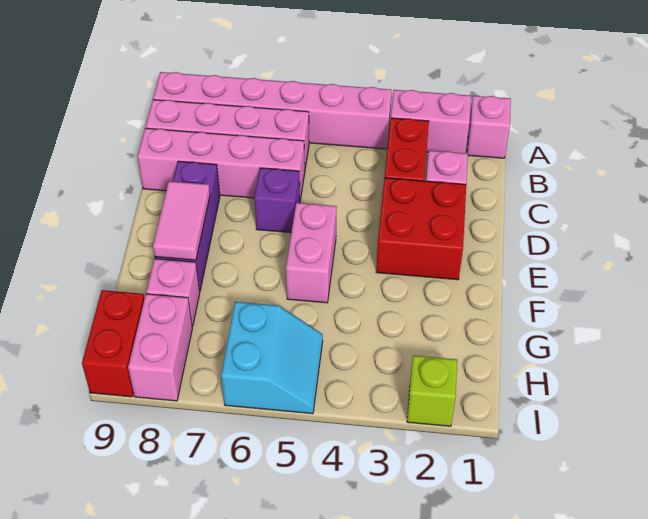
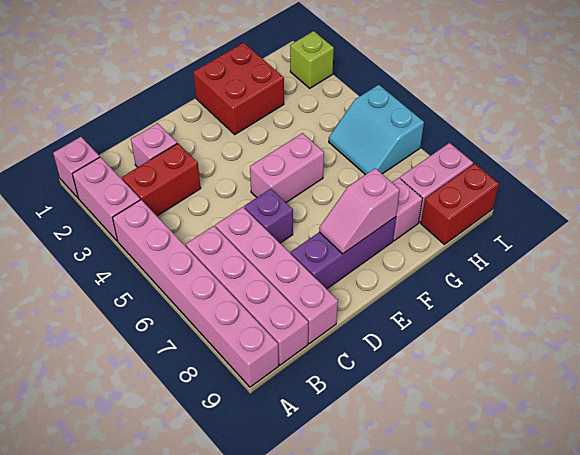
red brick D2:E3 level 1 -> red brick F1:G2 level 1
pink tile E8:F8 level 2 -> pink slope E8:F8 level 2 top F
cyan slope H5:I6 level 1 top 6 -> cyan slope H5:I6 level 1 top I

